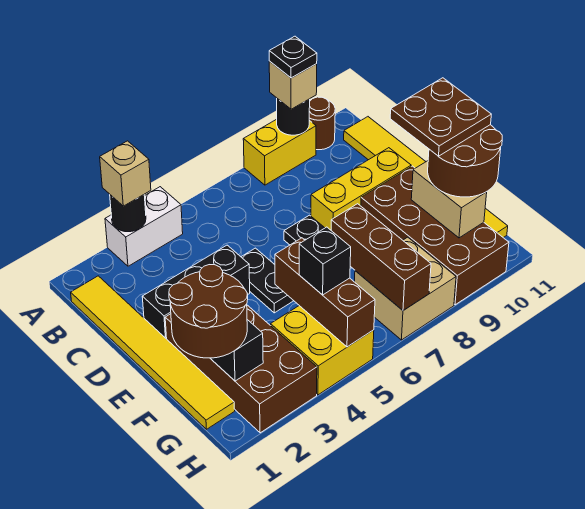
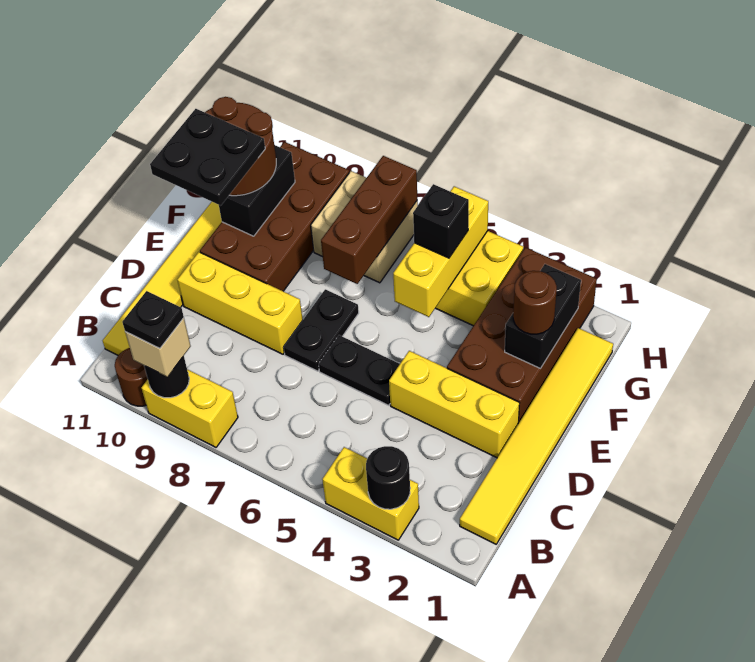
white brick A3:A4 level 1 -> yellow brick A3:A4 level 1
tan brick A3 level 3 -> none
black brick D2:D4 level 1 -> yellow brick D2:D4 level 1
black plate D5:E5 level 1 -> black plate D5:D6 level 1
brown plate E10:F11 level 4 -> black plate E10:F11 level 4
brown round brick F1:G2 level 3 -> brown round brick F2 level 3
brown brick F5:H5 level 2 -> yellow brick F5:H5 level 2
tan brick F10:G10 level 2 -> black brick F10:G10 level 2

